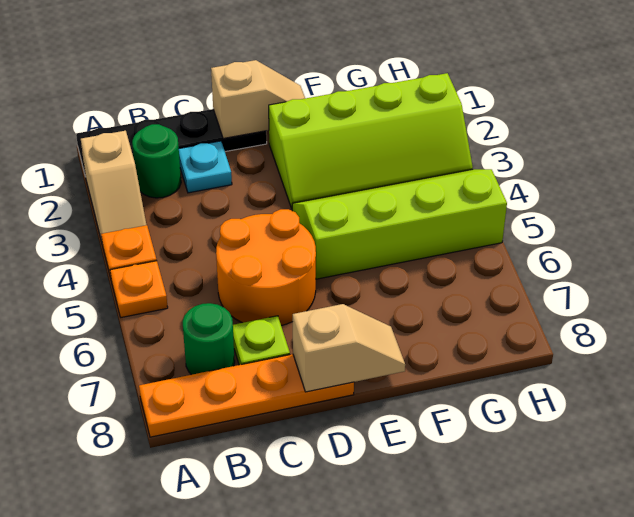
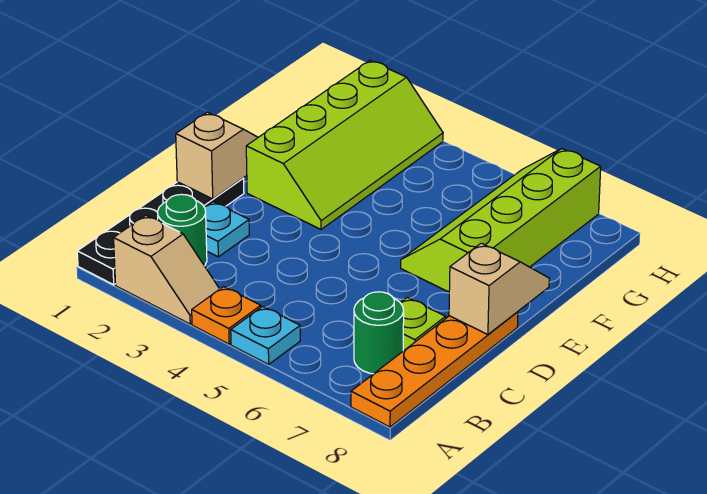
orange plate A5 level 1 -> cyan plate A5 level 1
orange round brick C5:D6 level 1 -> none
lime slope E4:H5 level 1 top 5 -> lime slope E6:H7 level 1 top 7

